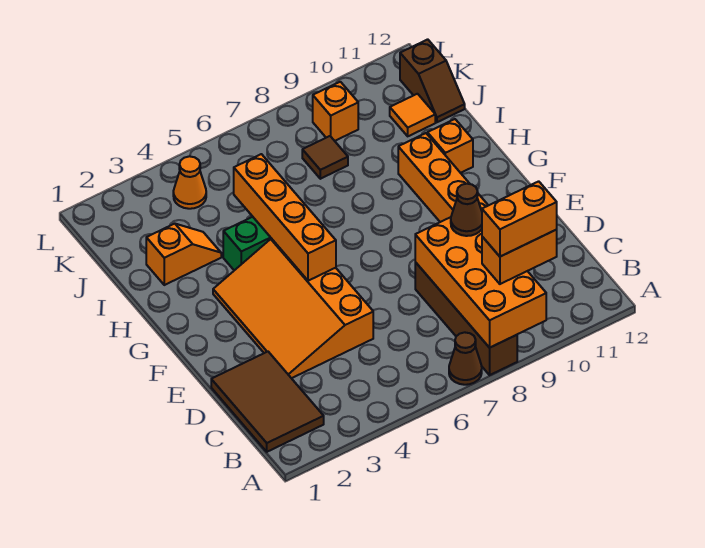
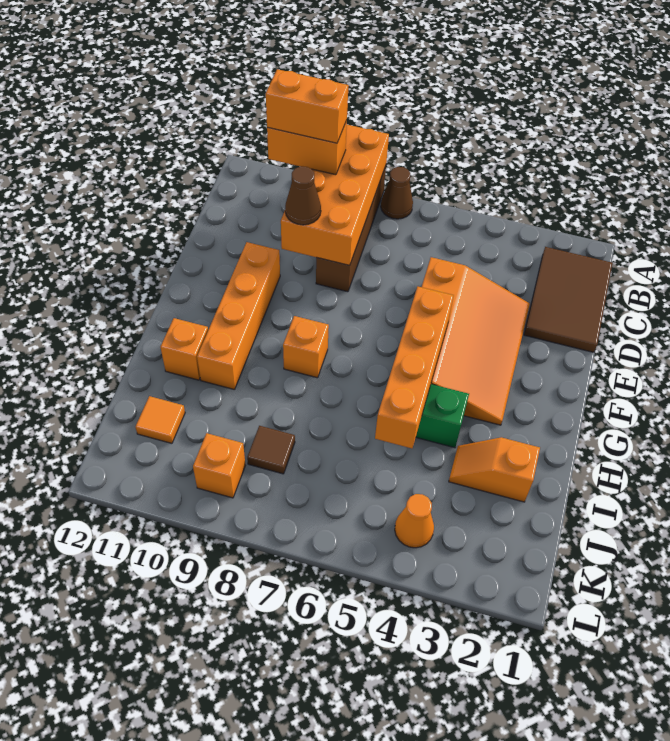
none -> orange brick G8 level 1
brown slope J12:K12 level 1 top K -> none

